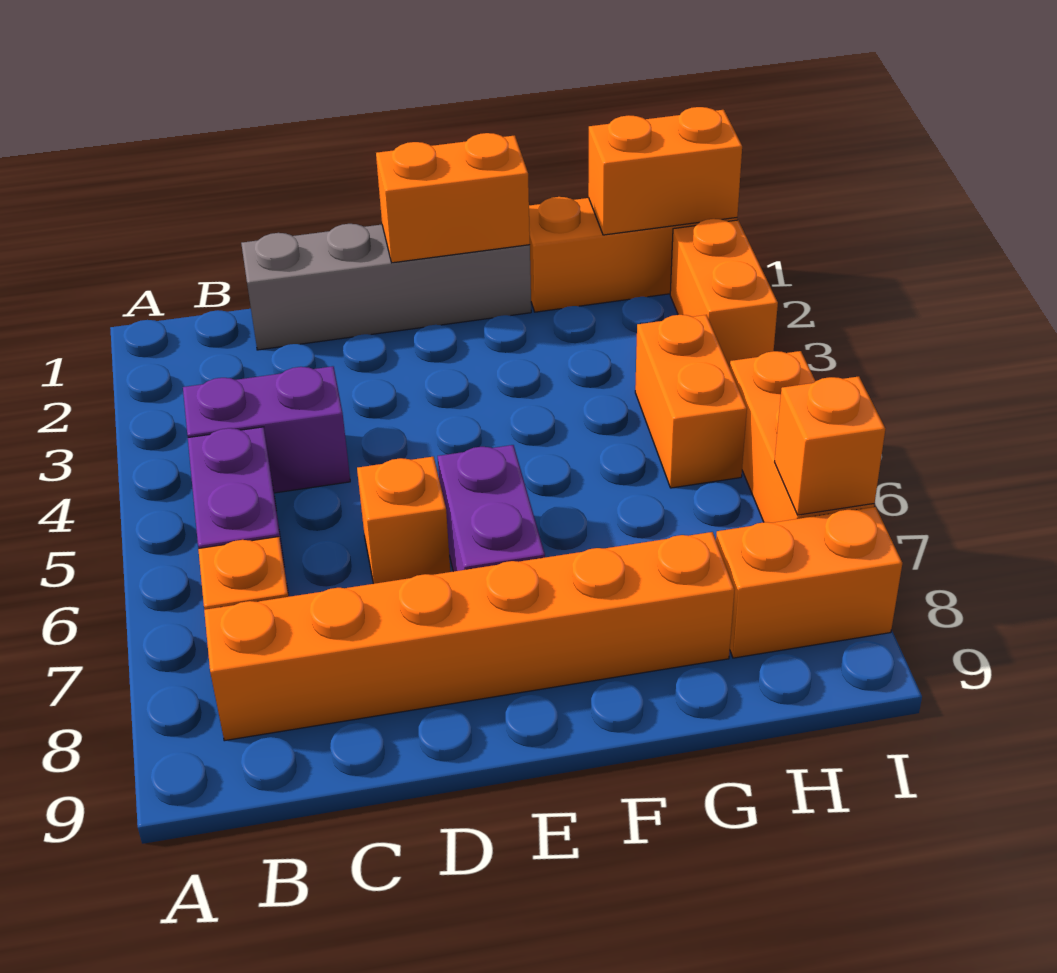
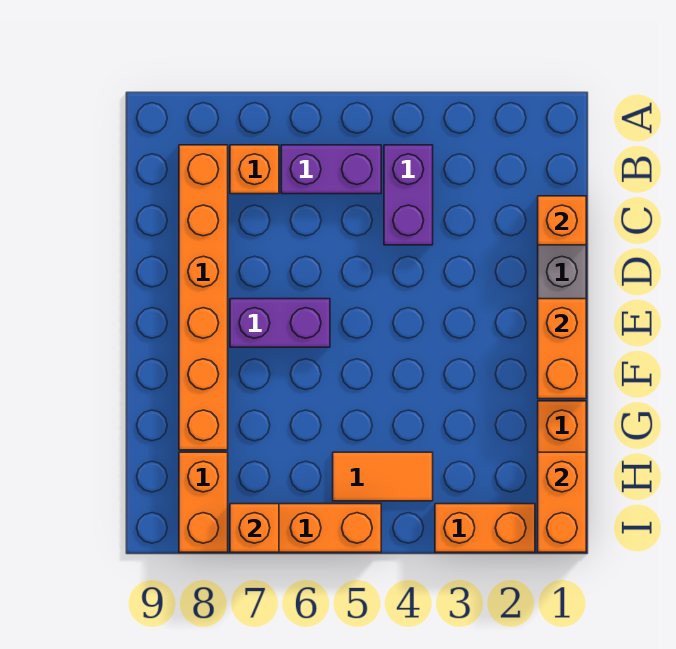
orange brick D6 level 1 -> orange brick C1 level 2
orange brick H4:H5 level 1 -> orange tile H4:H5 level 1

